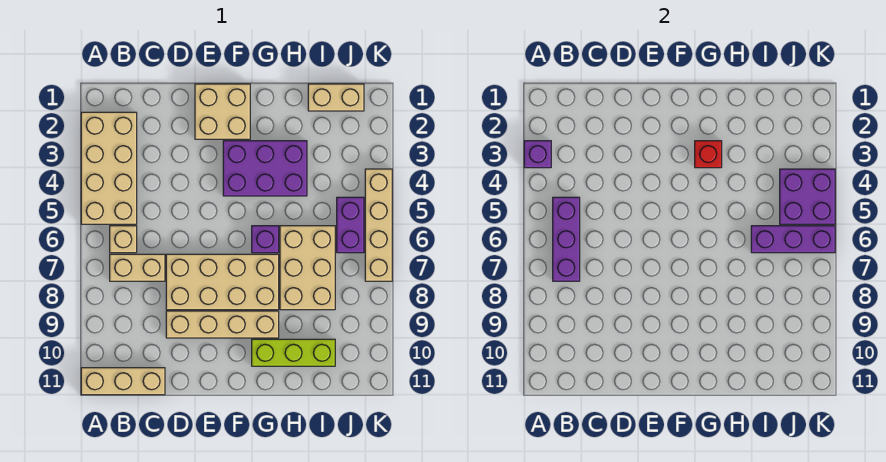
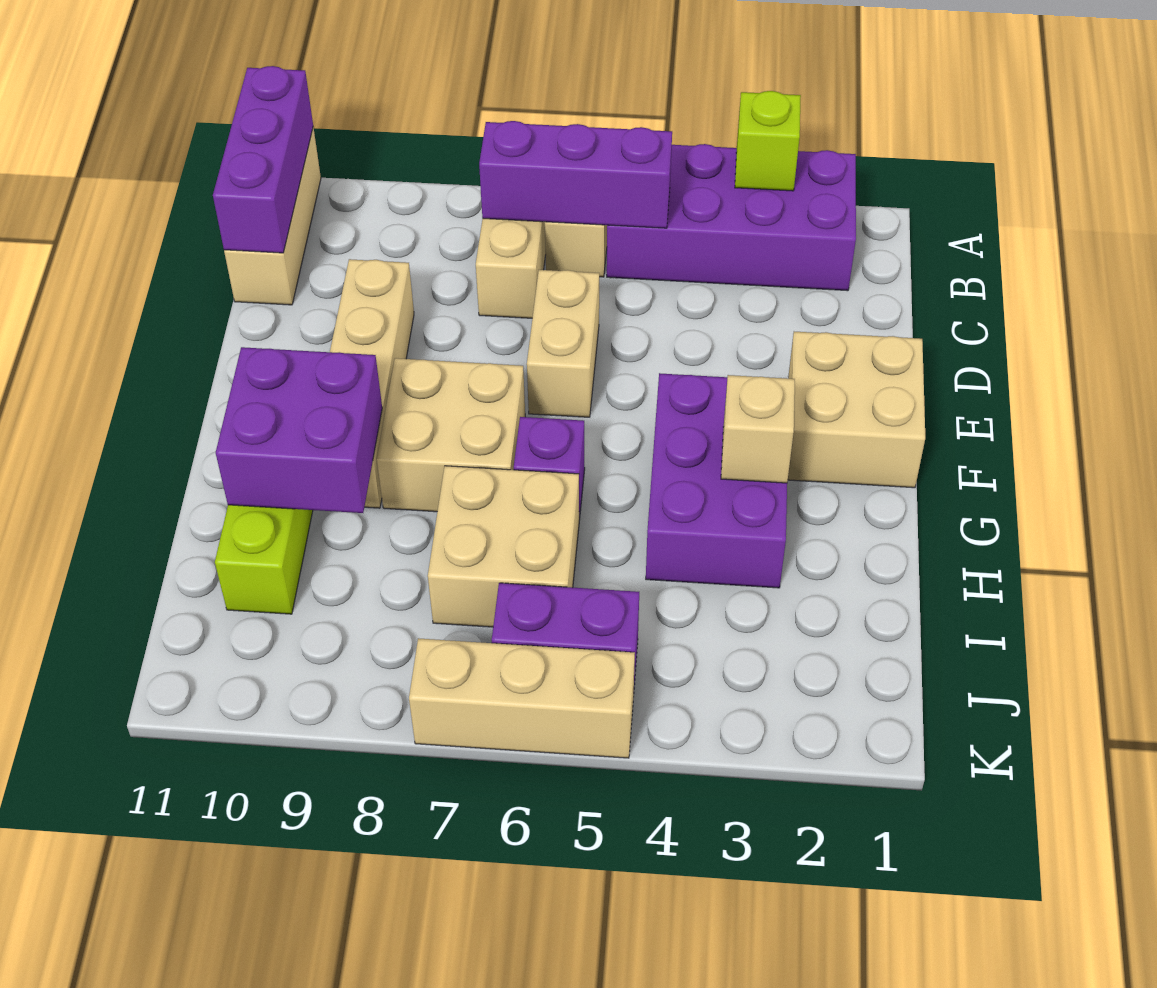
tan brick A2:B5 level 1 -> purple brick A2:B5 level 1
purple brick A3 level 2 -> lime brick A3 level 2
tan brick D7:G8 level 1 -> tan brick F7:G8 level 1
red brick G3 level 2 -> tan brick G3 level 2
tan brick H6:I8 level 1 -> tan brick H6:I7 level 1
tan brick I1:J1 level 1 -> tan brick D6:E6 level 1
purple brick I6:K6 level 2 -> purple brick A11:C11 level 2
purple brick J4:K5 level 2 -> purple brick G9:H10 level 2
tan brick K4:K7 level 1 -> tan brick K5:K7 level 1

